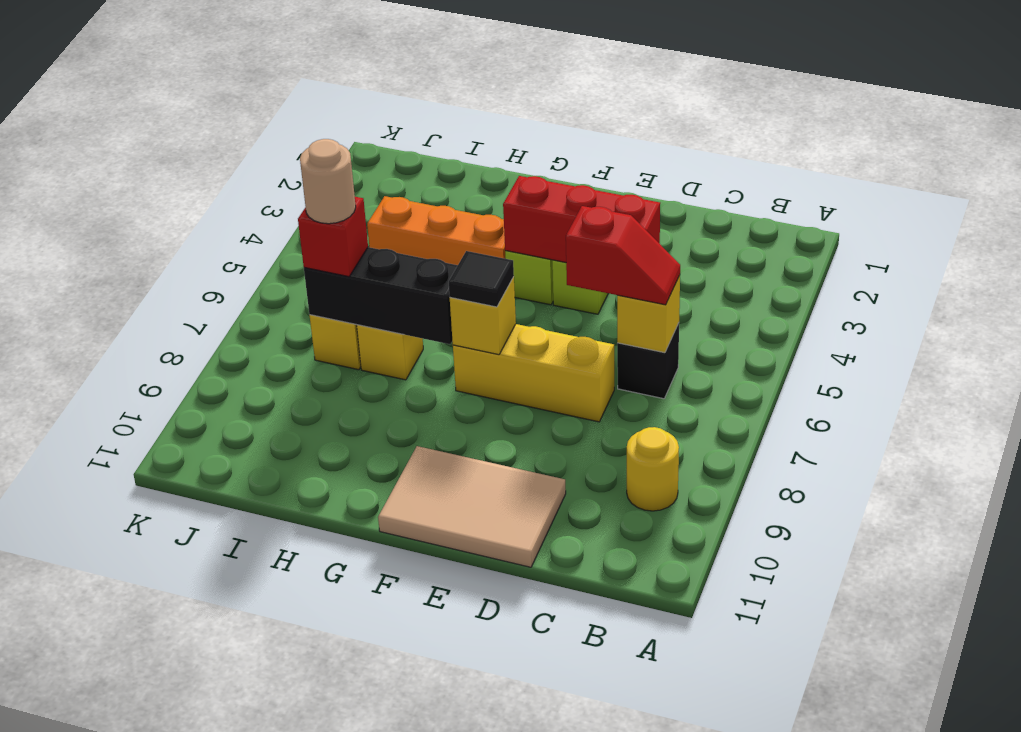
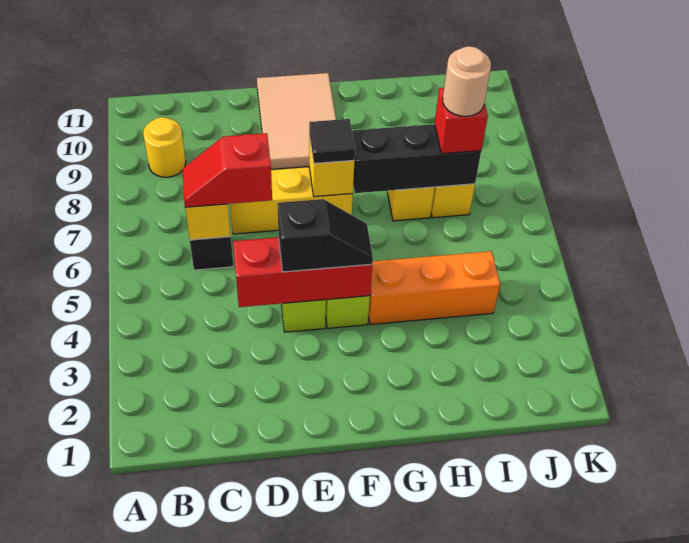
tan tile D10:F11 level 1 -> tan tile E9:F11 level 1
none -> black slope E4:F4 level 3 top E

